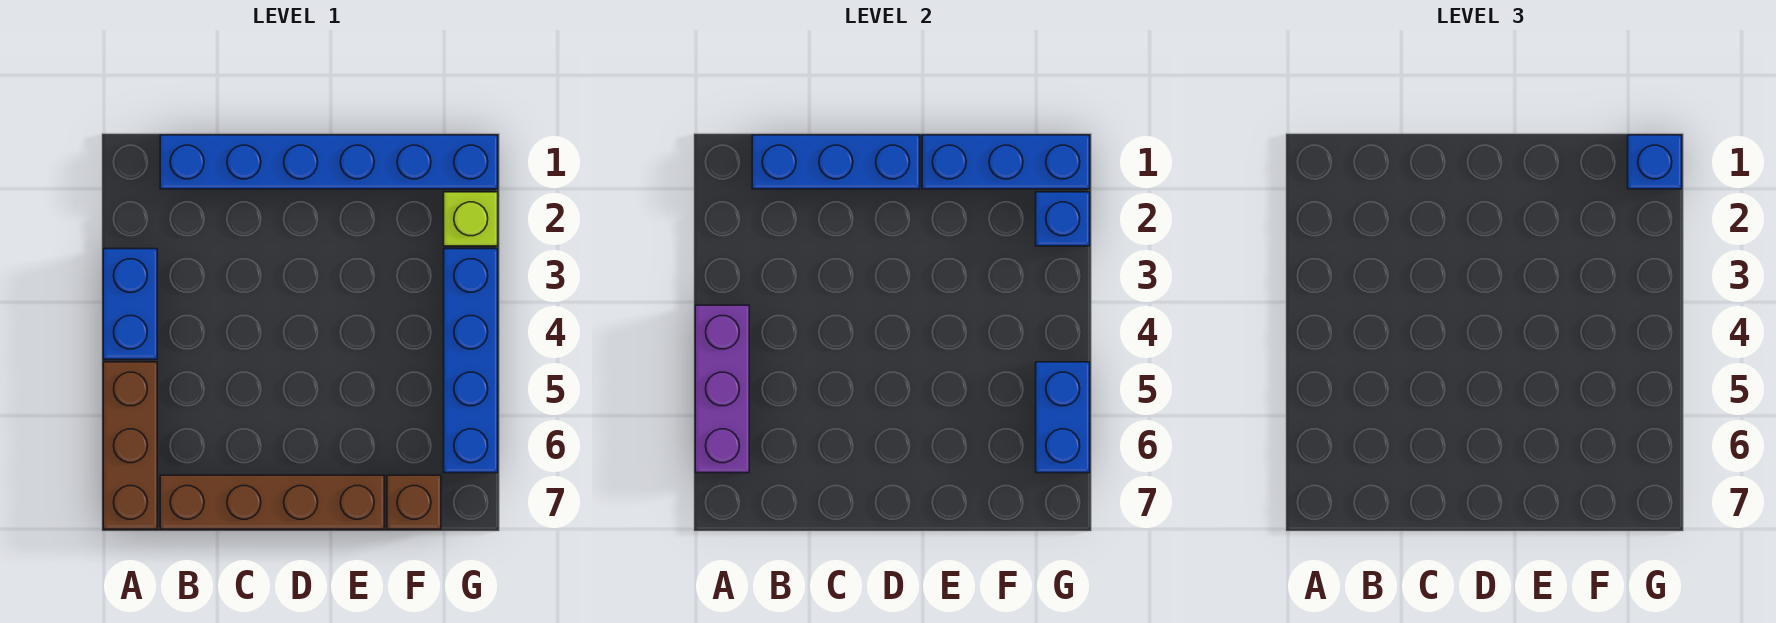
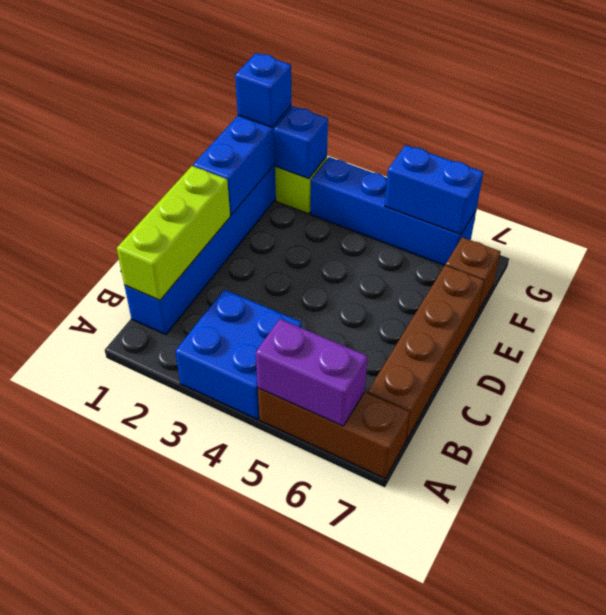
blue brick A3:A4 level 1 -> blue brick A3:B4 level 1
purple brick A4:A6 level 2 -> purple brick A5:A6 level 2
blue brick B1:D1 level 2 -> lime brick B1:D1 level 2

